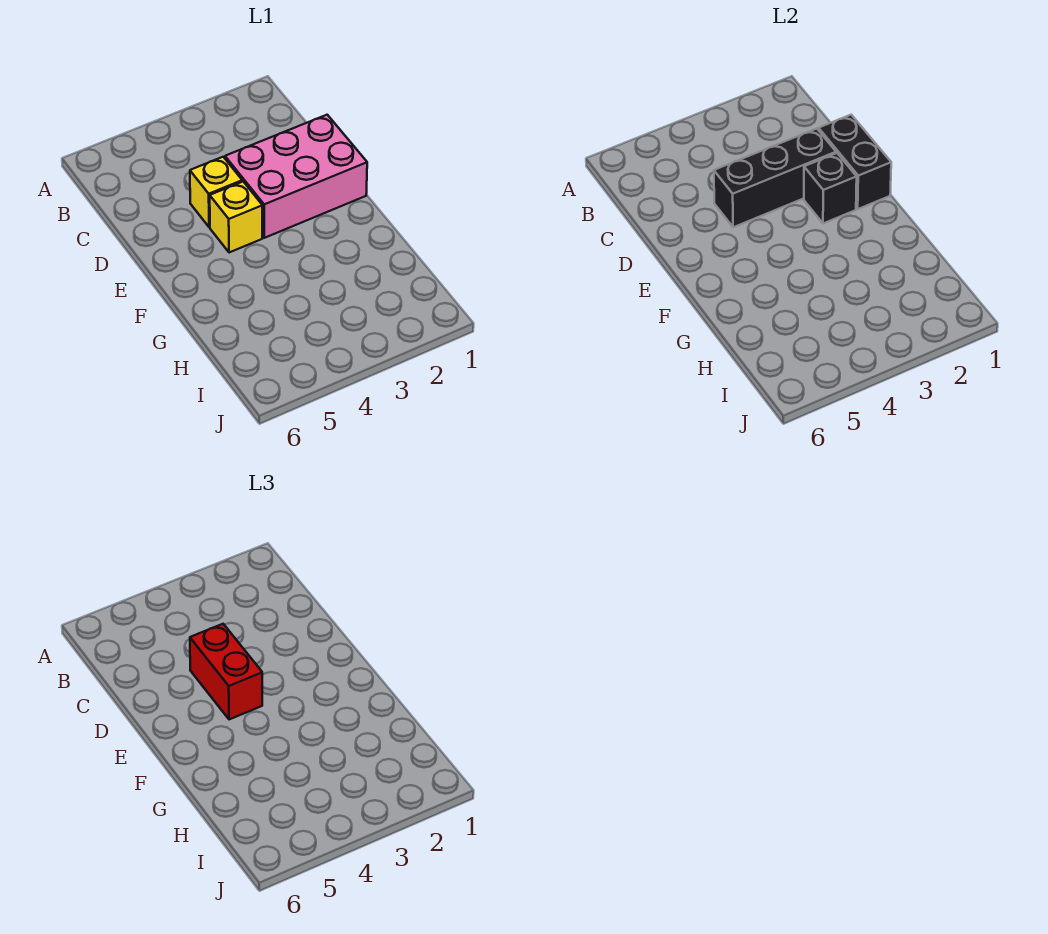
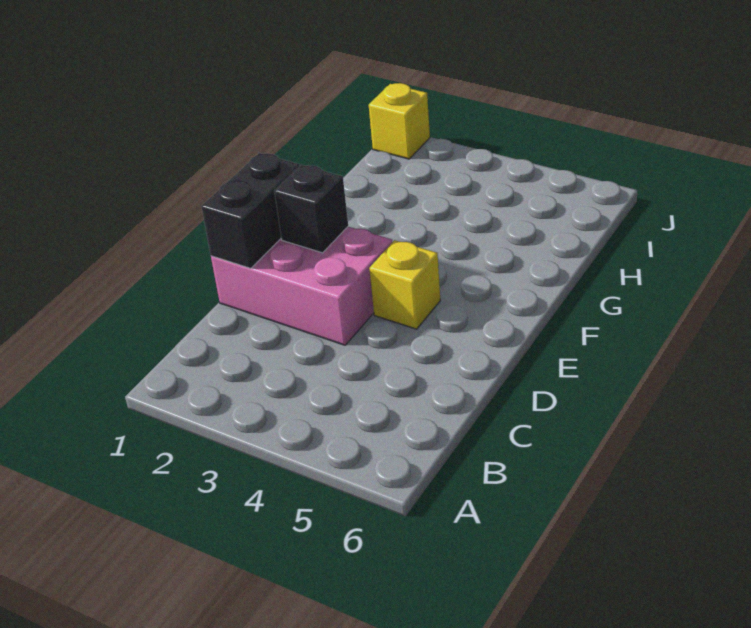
black brick D2:D4 level 2 -> none
yellow brick D4 level 1 -> yellow brick J1 level 1
red brick D4:E4 level 3 -> none

